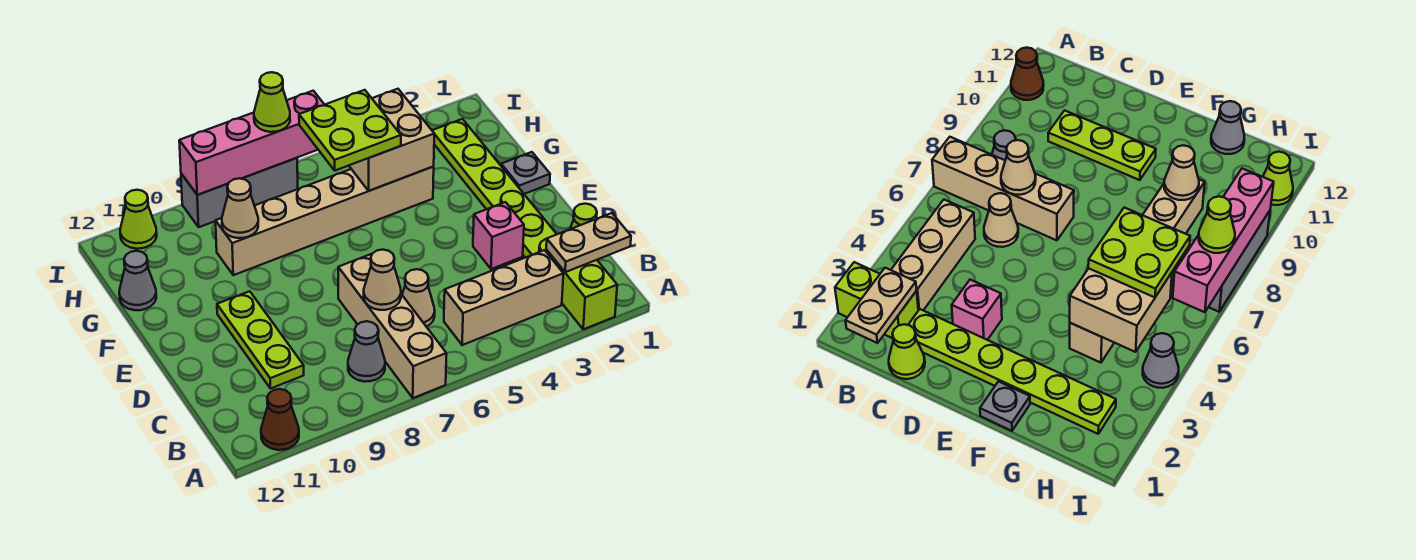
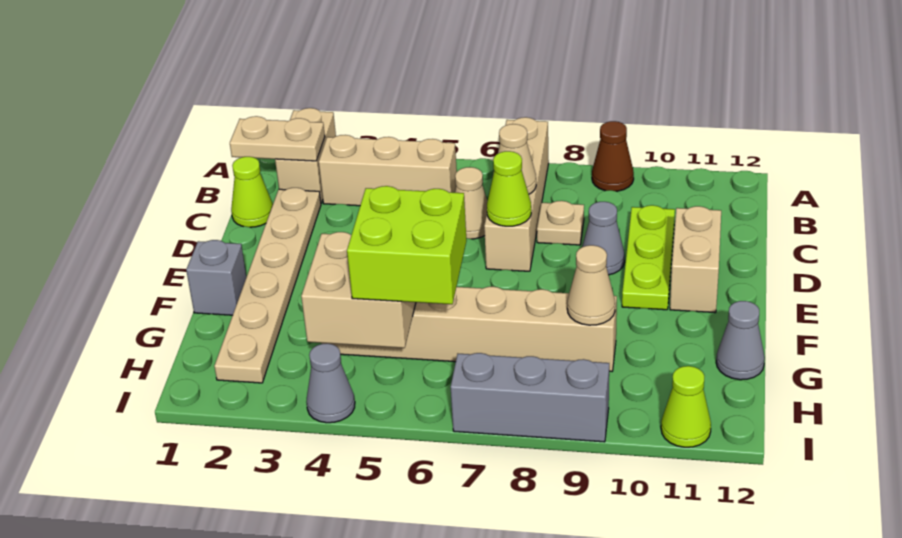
lime brick A2:B2 level 1 -> tan brick A2:B2 level 1
brown cone A11 level 1 -> brown cone A9 level 1
grey cone B8 level 1 -> grey cone D9 level 1
lime plate C2:H2 level 1 -> tan plate C2:H2 level 1
none -> tan plate C8 level 1
pink brick D3 level 1 -> none
none -> tan brick D11:E11 level 1
grey plate F1 level 1 -> grey brick F1 level 1
lime plate G5:H6 level 3 -> lime brick G5:H6 level 3
pink brick I6:I9 level 2 -> none
lime cone I7 level 3 -> lime cone D7 level 2

